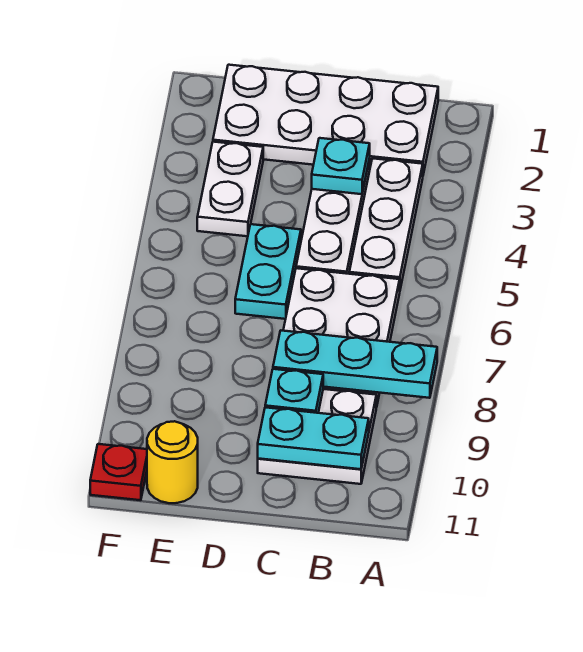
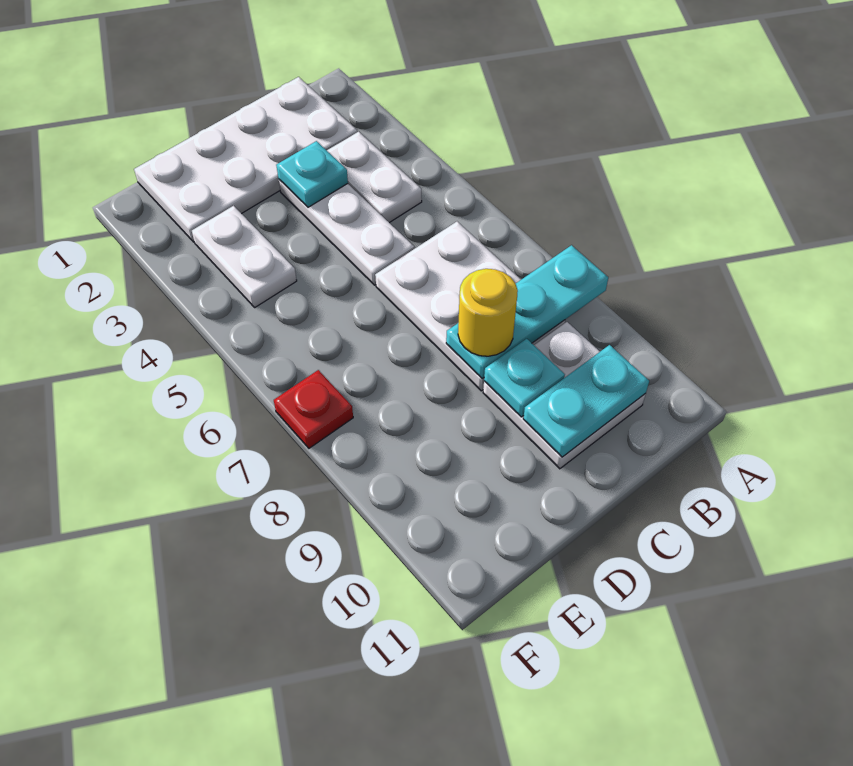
white plate B3:B5 level 1 -> white plate B3:B4 level 1
cyan plate D5:D6 level 1 -> none
yellow round brick E11 level 1 -> yellow round brick C8 level 3
red plate F11 level 1 -> red plate F7 level 1

